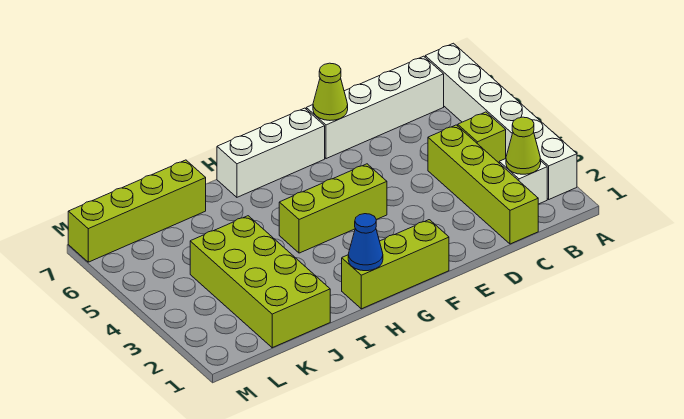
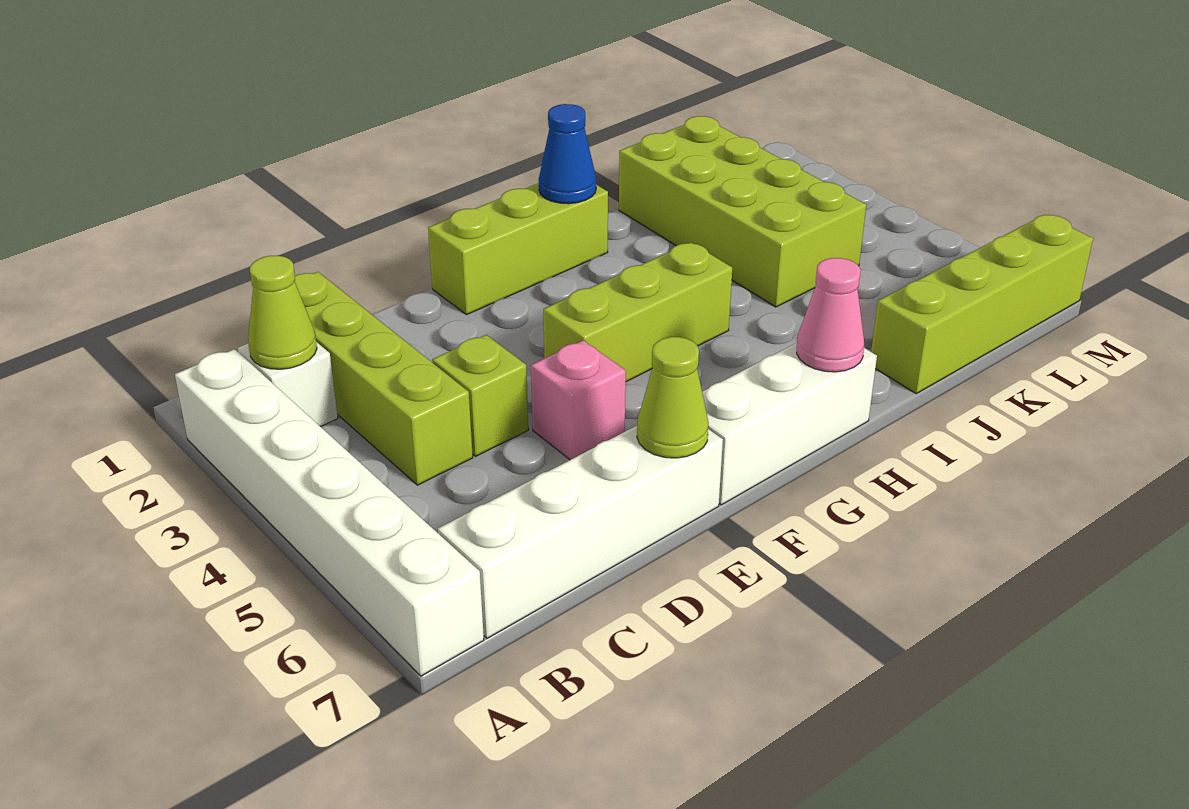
lime brick B4 level 1 -> lime brick D4 level 1
none -> pink brick E5 level 1
none -> pink cone H7 level 2

